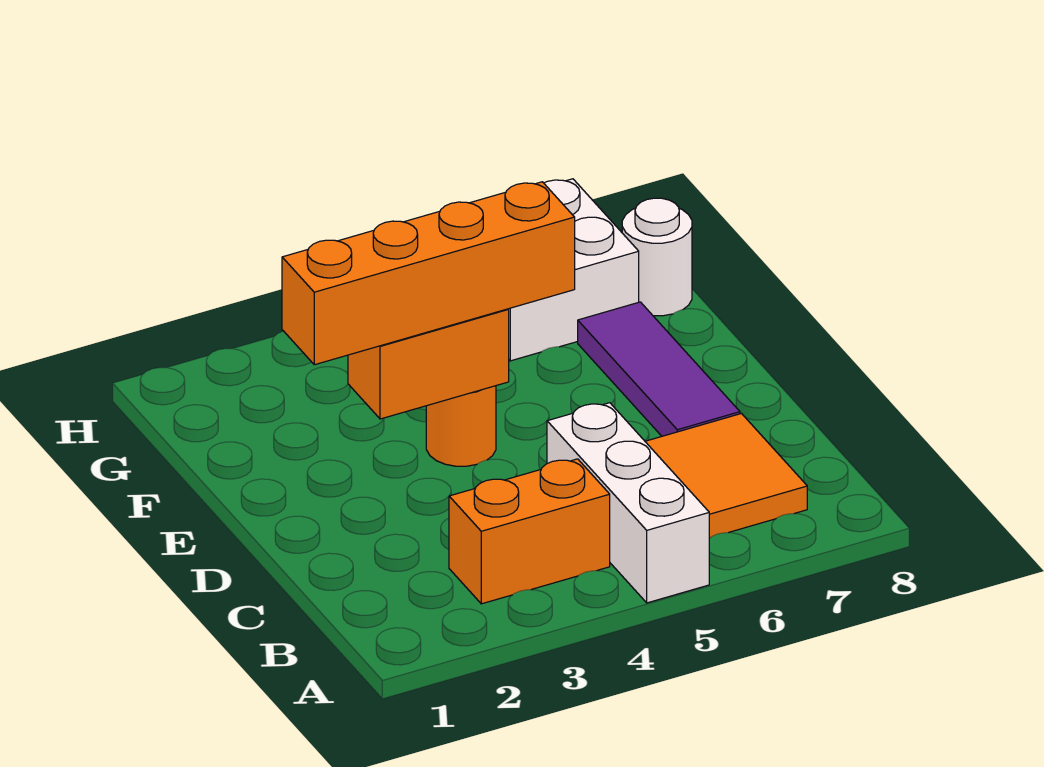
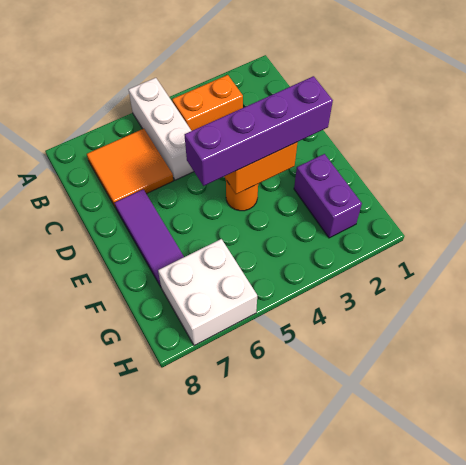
orange brick E2:E5 level 3 -> purple brick E2:E5 level 3
none -> purple brick F2:G2 level 1
white round brick G8 level 1 -> none

